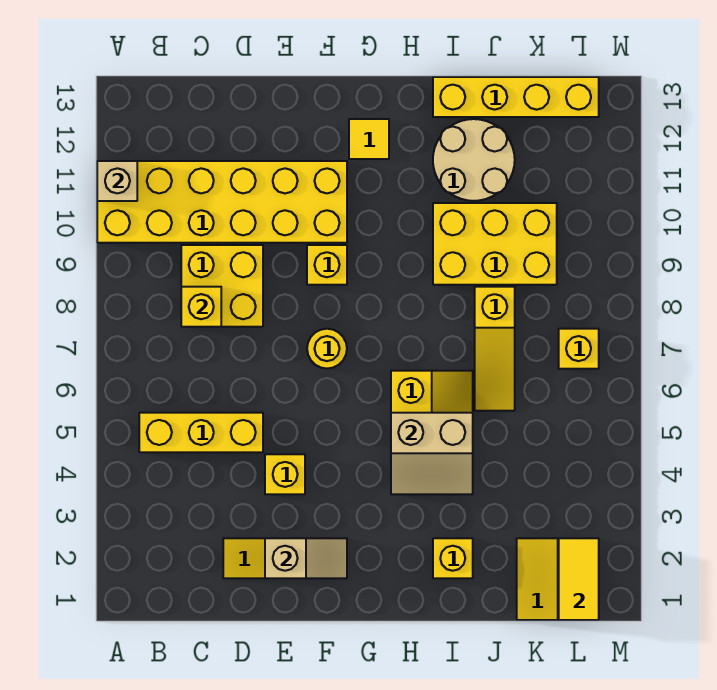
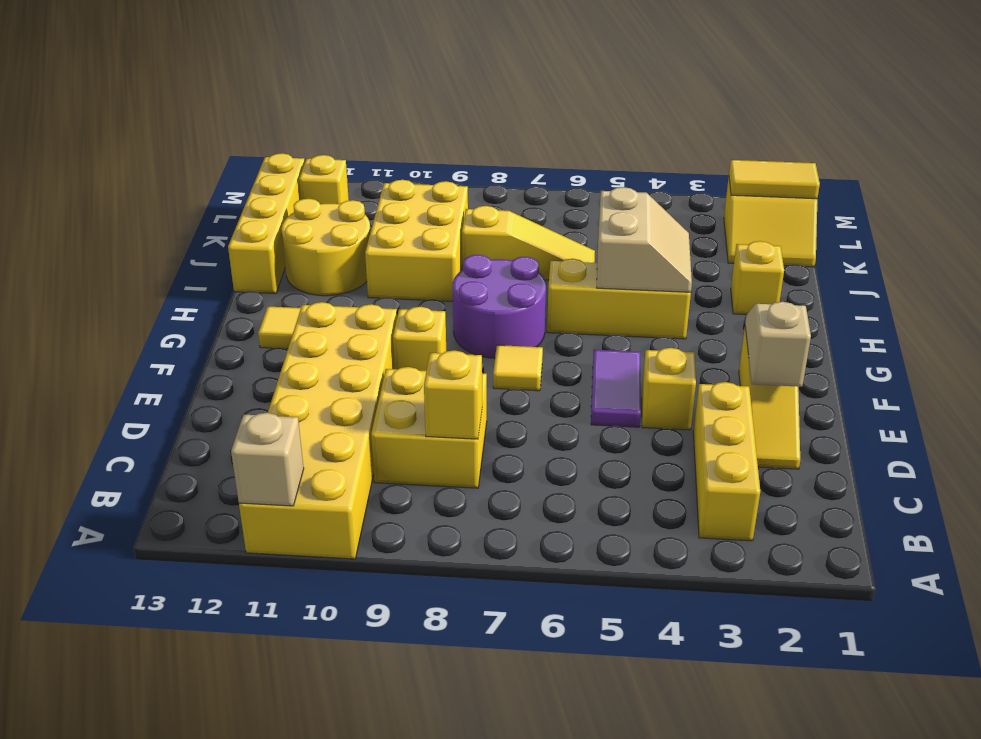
yellow brick B5:D5 level 1 -> yellow brick B3:D3 level 1
none -> purple tile E5:F5 level 1
yellow round brick F7 level 1 -> yellow tile F7 level 1
none -> purple round brick G7:H8 level 1
tan round brick I11:J12 level 1 -> yellow round brick I11:J12 level 1
yellow brick L7 level 1 -> yellow brick L12 level 1

